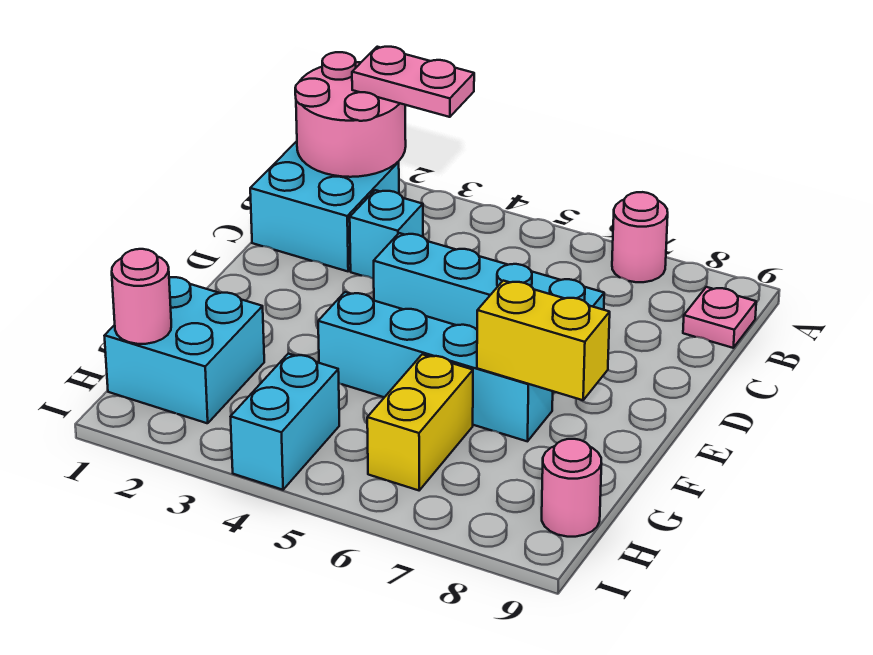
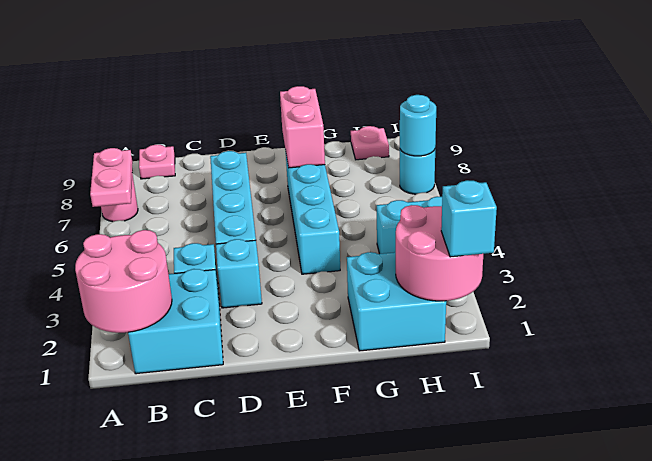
pink plate A2:A3 level 3 -> pink plate A6:A7 level 2
none -> cyan brick D3 level 1
yellow brick F7:F8 level 2 -> pink brick F7:F8 level 2
yellow brick G6:H6 level 1 -> none
pink round brick H1 level 2 -> pink round brick H1:I2 level 2
pink round brick H9 level 1 -> pink plate H9 level 1
none -> cyan brick I1 level 3
none -> cyan round brick I7 level 1
none -> cyan round brick I7 level 2

